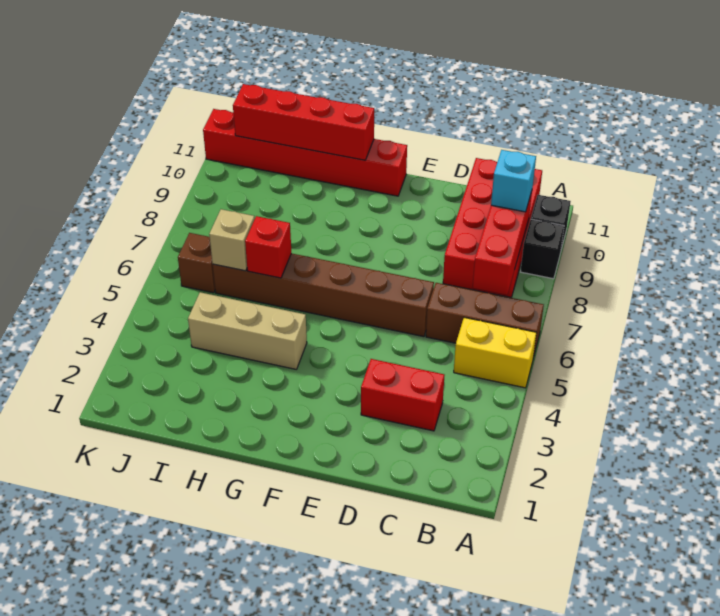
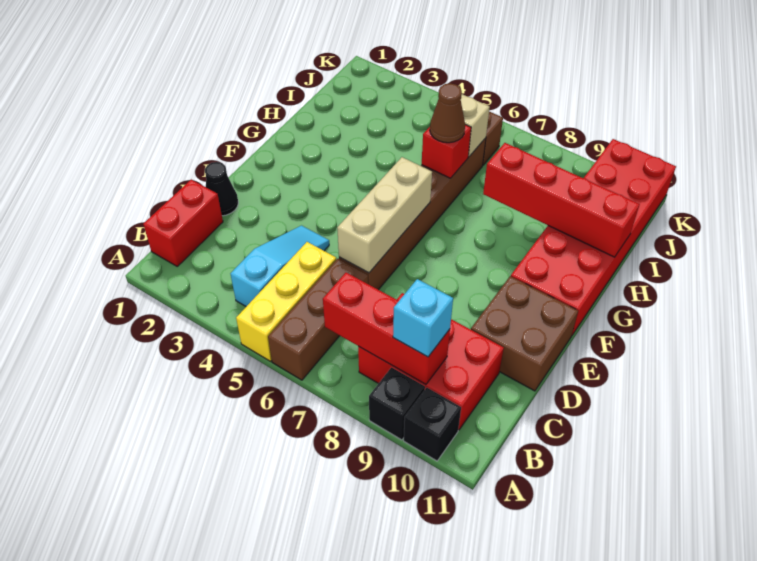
yellow brick A5:B5 level 1 -> yellow brick A5:C5 level 1
none -> cyan slope B4:D4 level 1 top B
red brick B8:C11 level 1 -> red brick B8:C10 level 1
red brick C3:D3 level 1 -> red brick B1:C1 level 1
none -> black cone D1 level 1
none -> brown brick D10:E11 level 1
red brick F11:K11 level 1 -> red brick F10:K11 level 1
tan brick G4:I4 level 1 -> tan brick D6:F6 level 2
red brick G11:J11 level 2 -> red brick H8:H11 level 2
none -> brown cone H6 level 3

